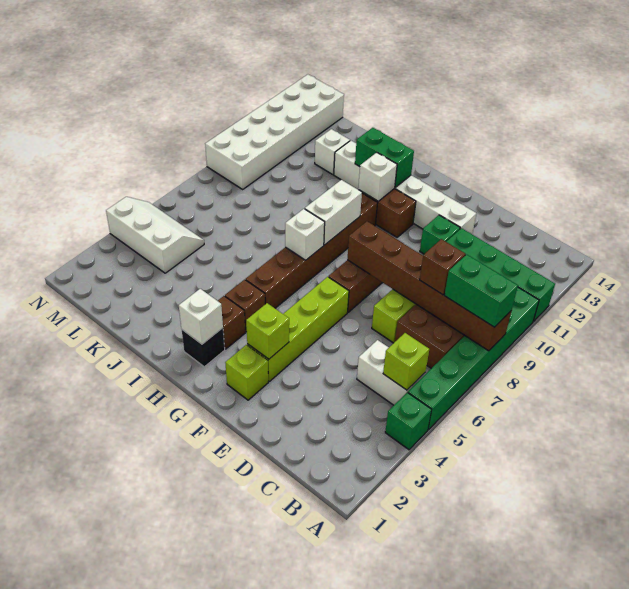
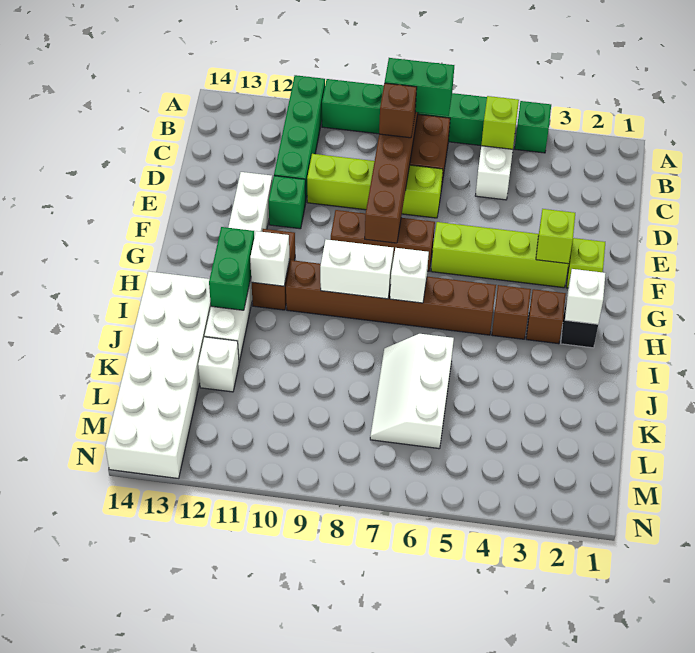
green brick A8:B8 level 3 -> green brick B7:B8 level 3
white slope L4:N5 level 1 top 4 -> white slope J6:L7 level 1 top 6
white brick M9:N14 level 1 -> white brick I13:N14 level 1

